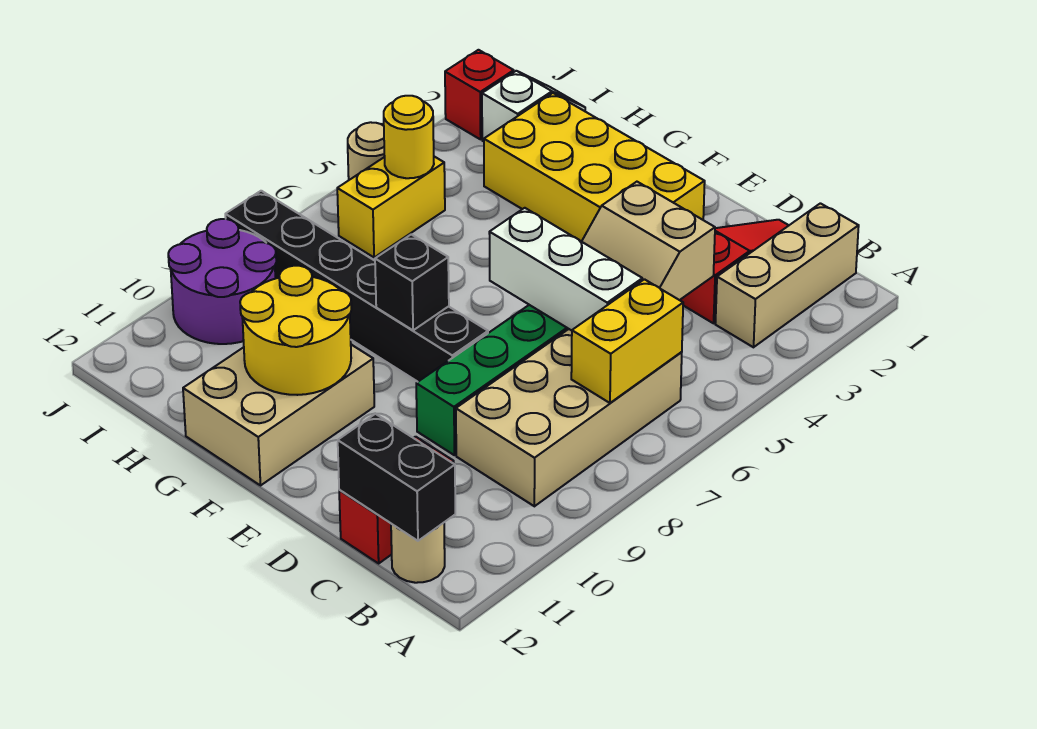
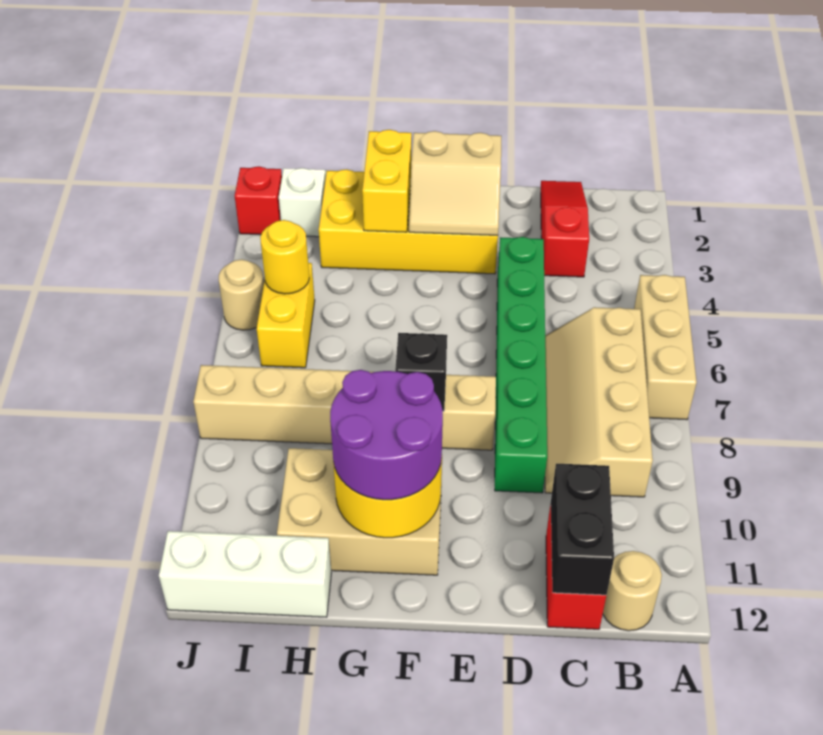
tan brick B1:B3 level 1 -> tan brick A5:A7 level 1
tan brick B6:C9 level 1 -> tan slope B6:C9 level 1 top B
yellow brick B6:B7 level 2 -> yellow brick G2:G3 level 2
black brick B12:C12 level 2 -> black brick C11:C12 level 2
tan slope C4:D5 level 2 top 4 -> tan slope E2:F3 level 2 top 2
white brick C6:E6 level 2 -> white brick H12:J12 level 1
black brick E8:J8 level 1 -> tan brick E8:J8 level 1
tan brick F10:G12 level 1 -> tan brick F10:H11 level 1
purple round brick I9:J10 level 1 -> purple round brick F10:G11 level 3

